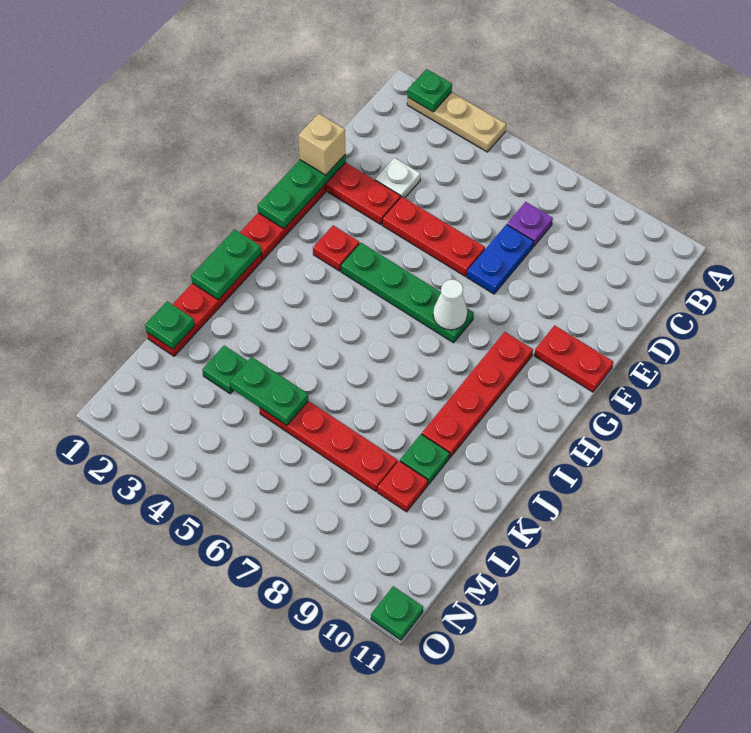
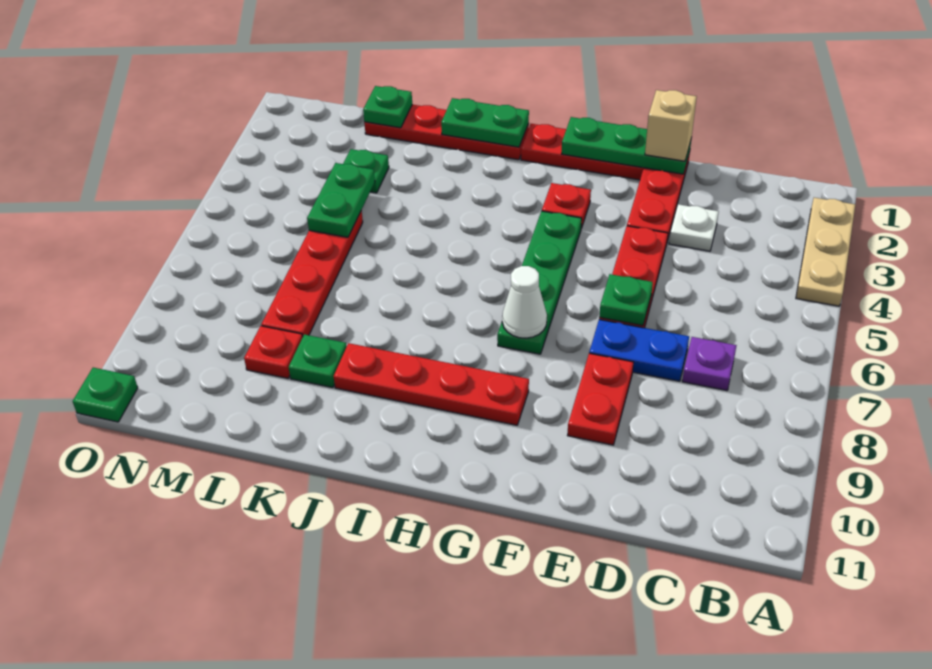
green plate A2 level 2 -> green plate E6 level 2
red plate F10:F11 level 1 -> red plate E8:E9 level 1

